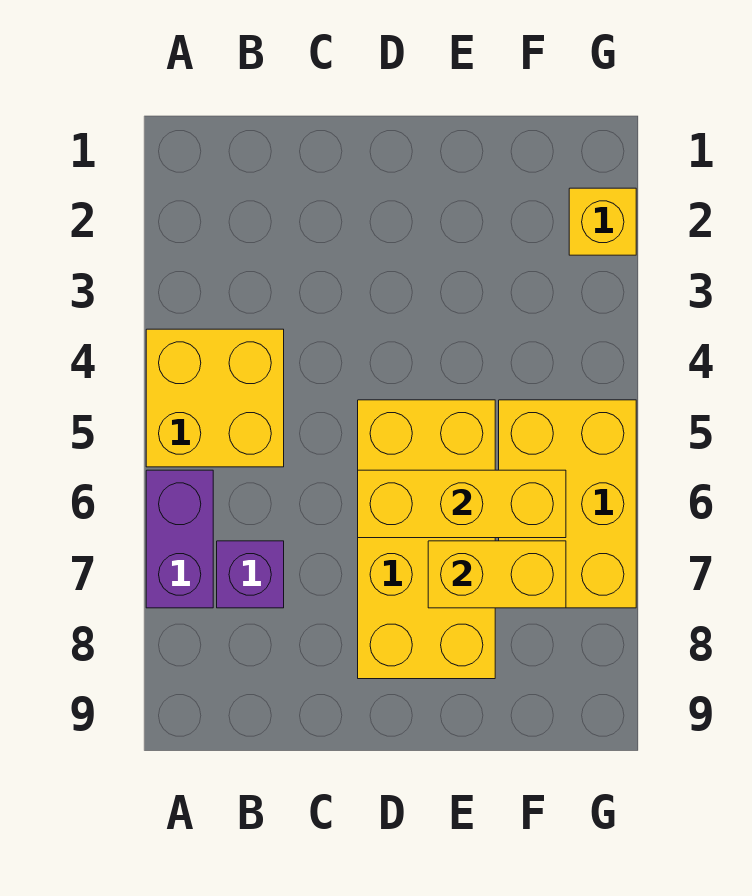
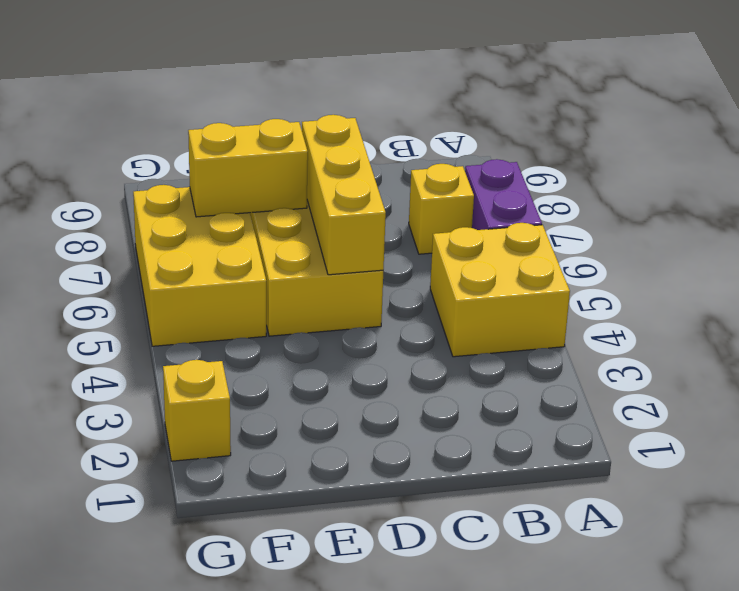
purple brick B7 level 1 -> yellow brick B7 level 1
yellow brick D6:F6 level 2 -> yellow brick D5:D7 level 2

